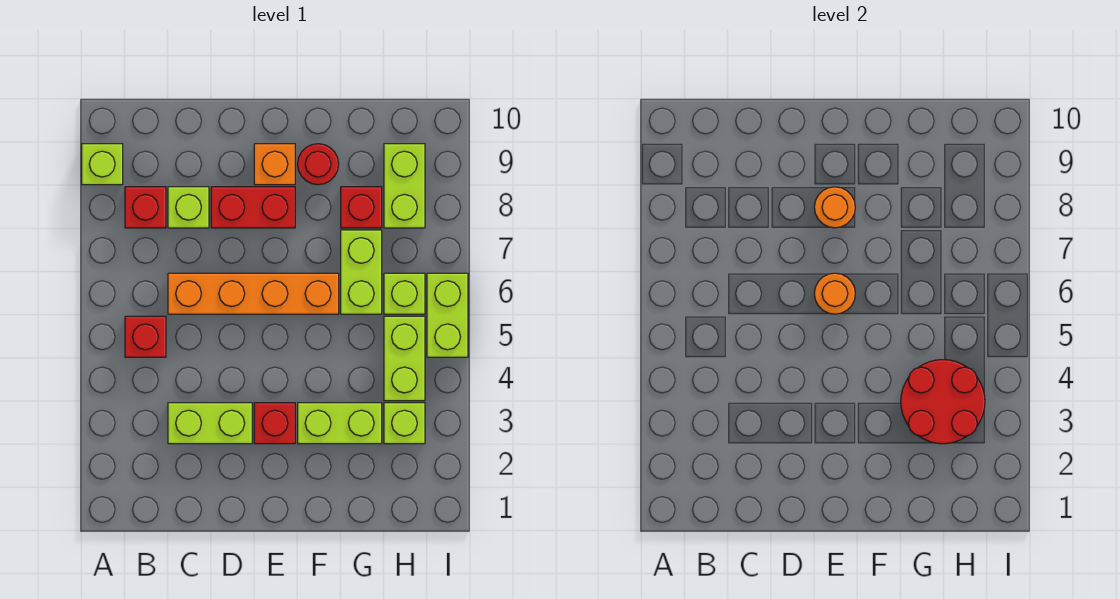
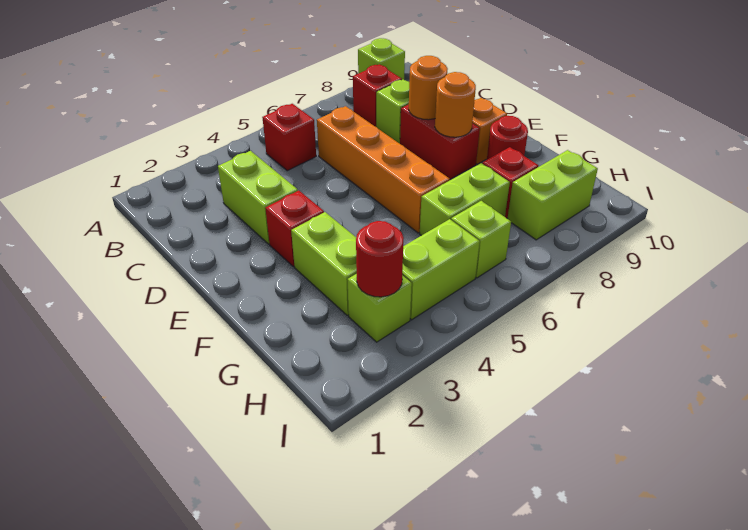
orange round brick E6 level 2 -> orange round brick D8 level 2
red round brick G3:H4 level 2 -> red round brick H3 level 2
lime brick I5:I6 level 1 -> none

